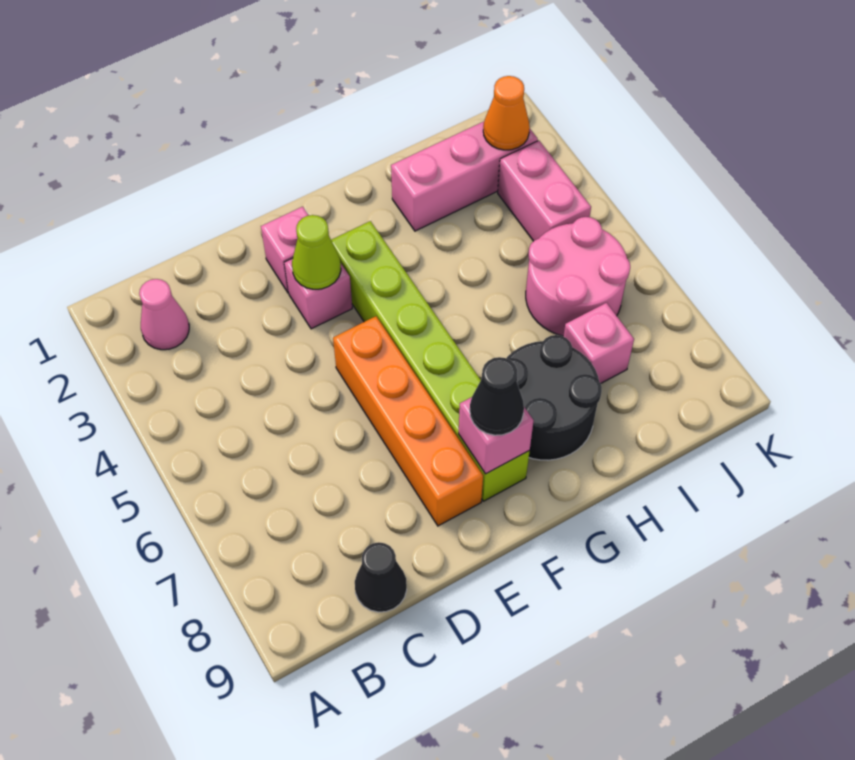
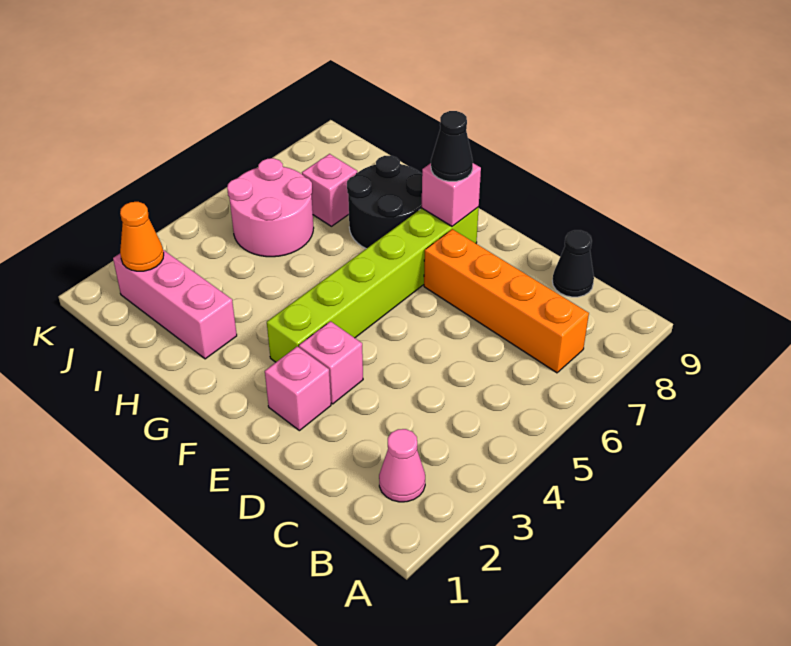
lime cone E3 level 2 -> none
orange brick E5:E8 level 1 -> orange brick B7:E7 level 1
pink brick J3:J4 level 1 -> none

